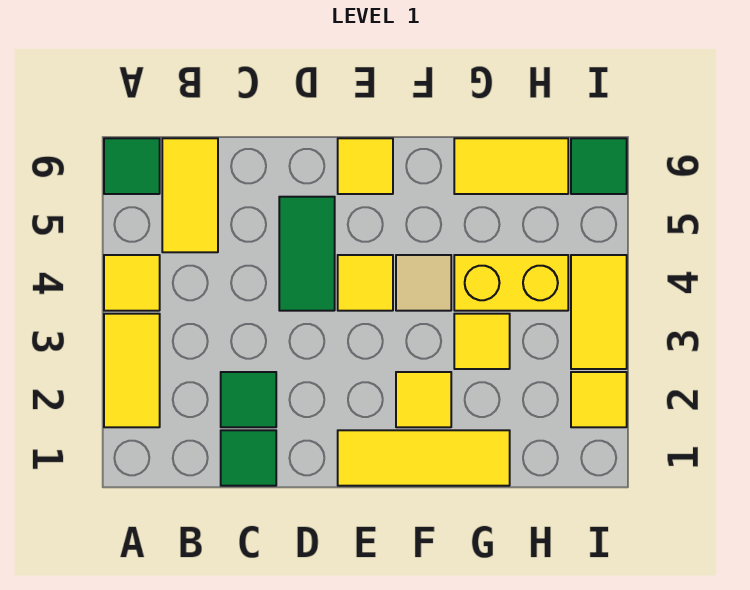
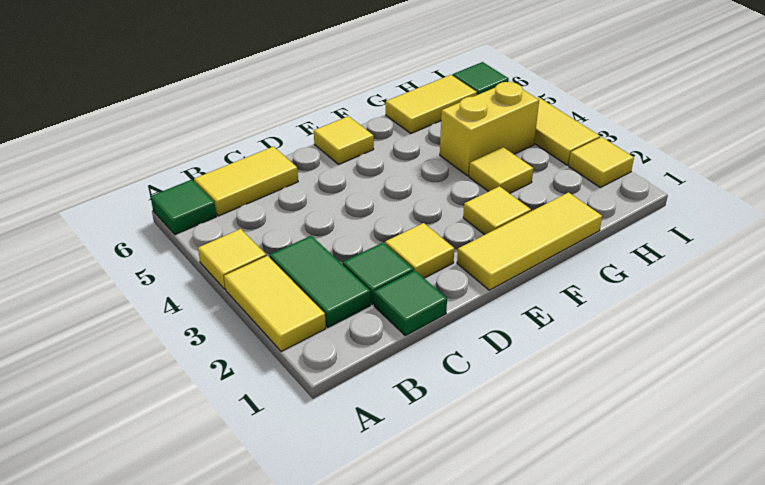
yellow tile B5:B6 level 1 -> yellow tile B6:C6 level 1
green tile D4:D5 level 1 -> green tile B2:B3 level 1
yellow tile E4 level 1 -> yellow tile D2 level 1
tan tile F4 level 1 -> none

